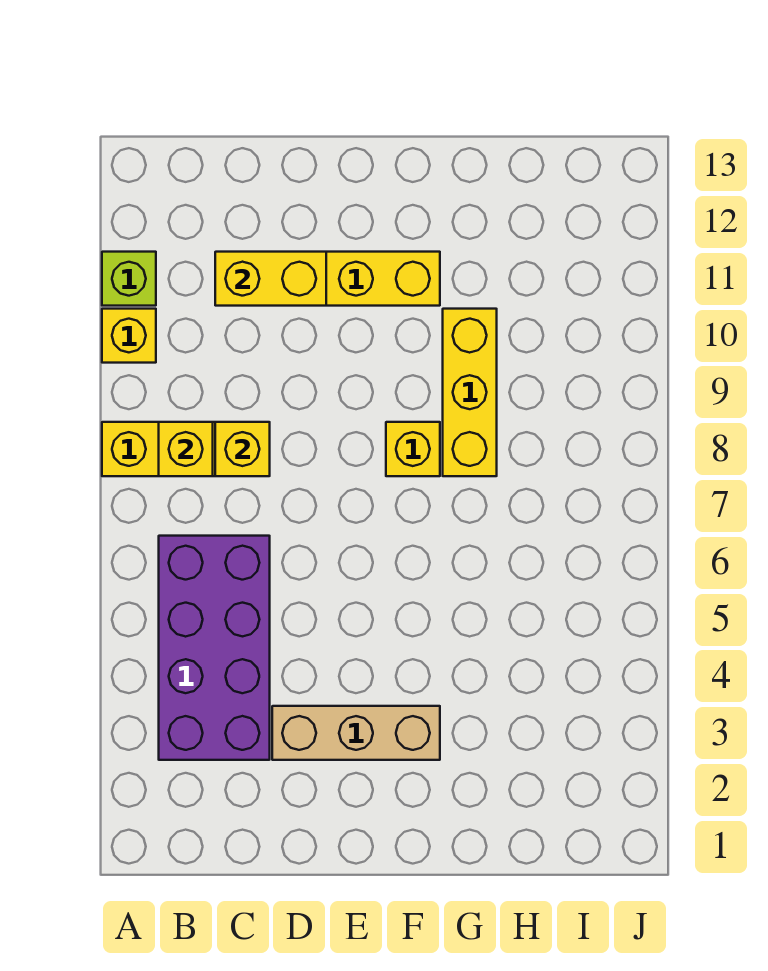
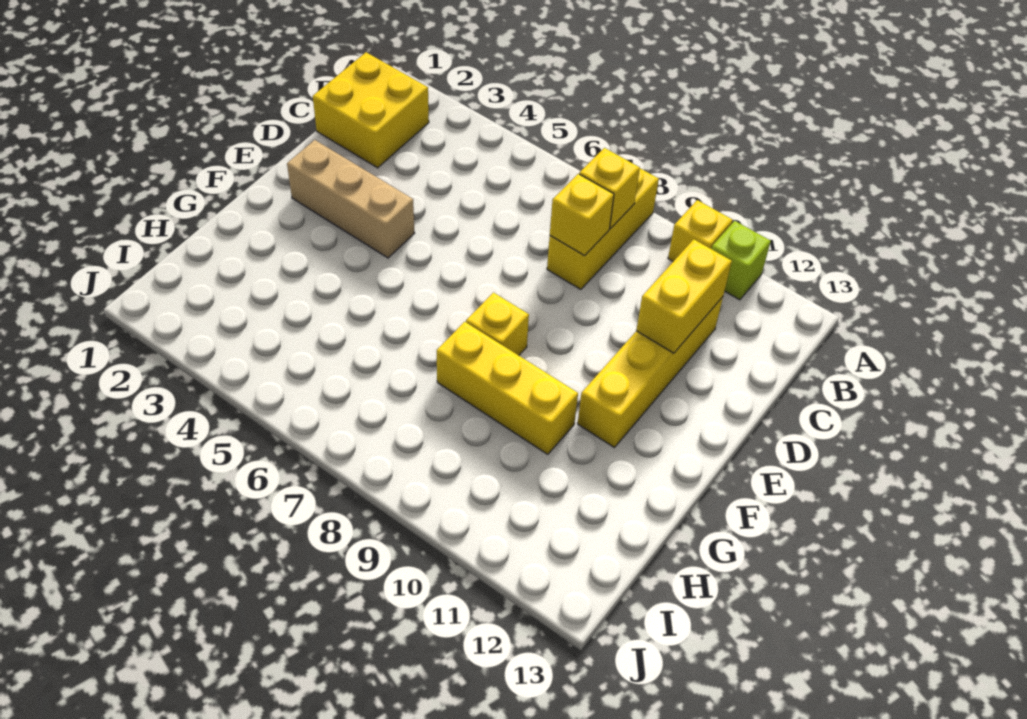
none -> yellow brick B1:C2 level 1
purple brick B3:C6 level 1 -> none
tan brick D3:F3 level 1 -> tan brick E2:E4 level 1

